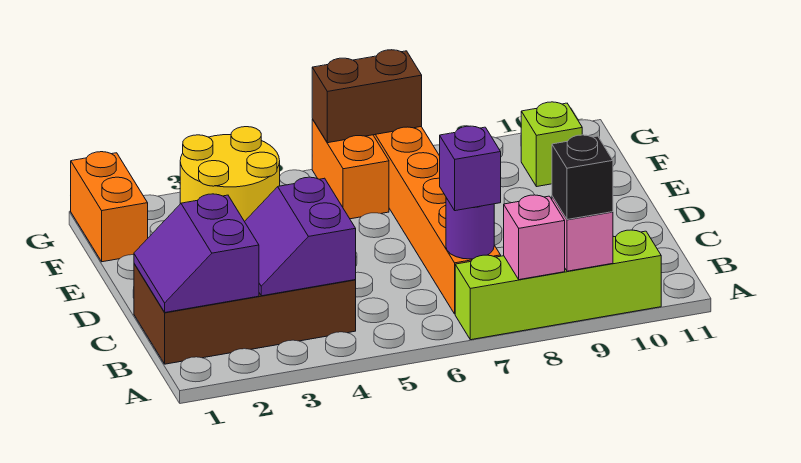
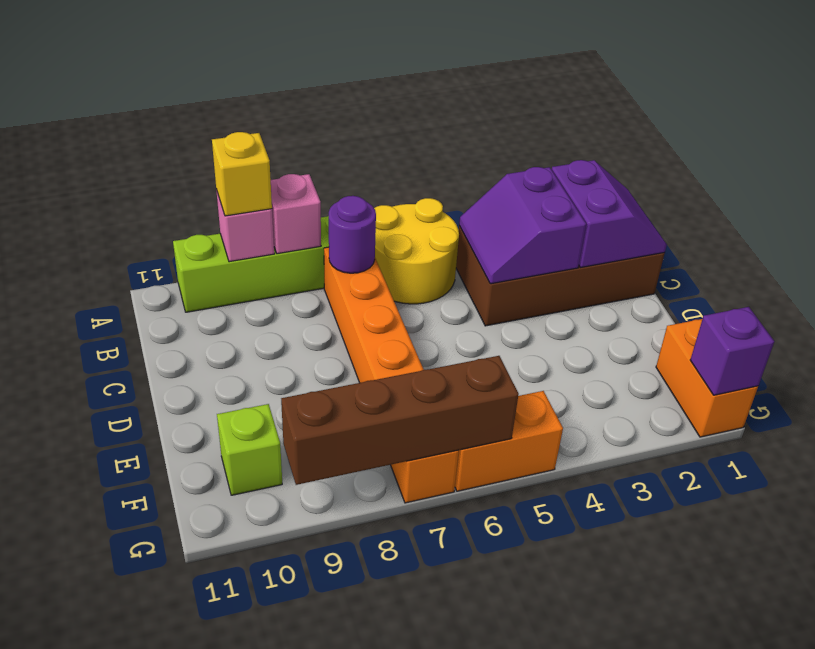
black brick A9 level 3 -> yellow brick A9 level 3
purple slope B3:C4 level 2 top 4 -> purple slope B3:C4 level 2 top 3
purple brick B7 level 3 -> purple brick G1 level 2
yellow round brick F3:G4 level 1 -> yellow round brick A5:B6 level 1
orange brick F6:G6 level 1 -> orange brick G5:G6 level 1
brown brick G6:G7 level 2 -> brown brick G6:G9 level 2

